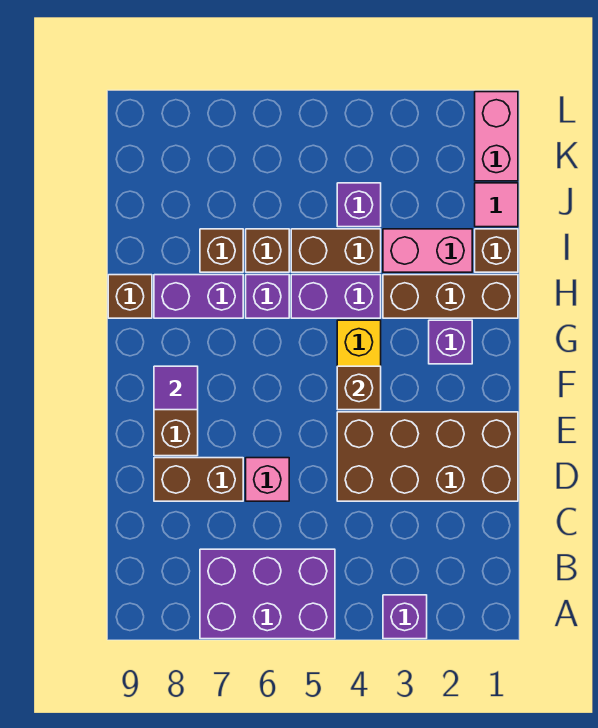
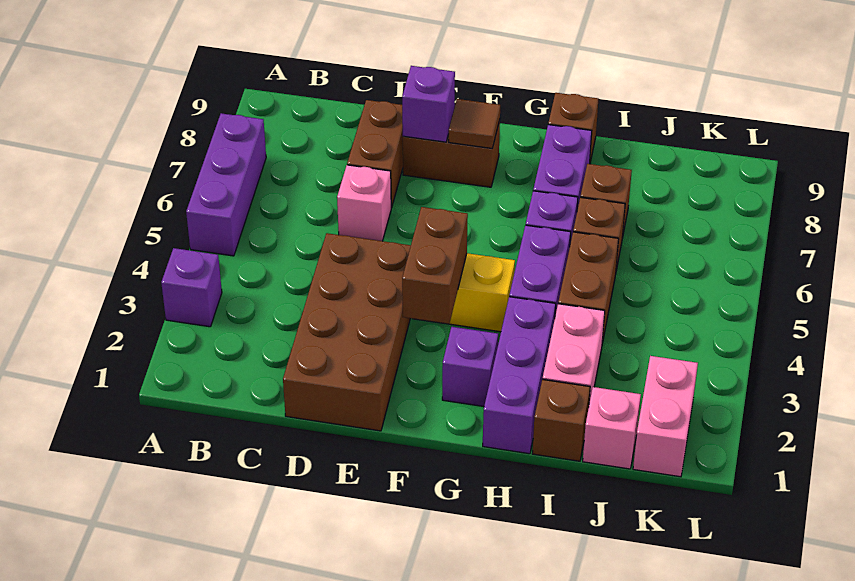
purple brick A5:B7 level 1 -> purple brick A5:A7 level 1
brown brick F4 level 2 -> brown brick F3:F4 level 2
purple tile F8 level 2 -> brown tile F8 level 2
brown brick H1:H3 level 1 -> purple brick H1:H3 level 1
pink tile J1 level 1 -> pink brick J1 level 1
purple brick J4 level 1 -> purple brick E8 level 2
pink brick K1:L1 level 1 -> pink brick K1:K2 level 1

